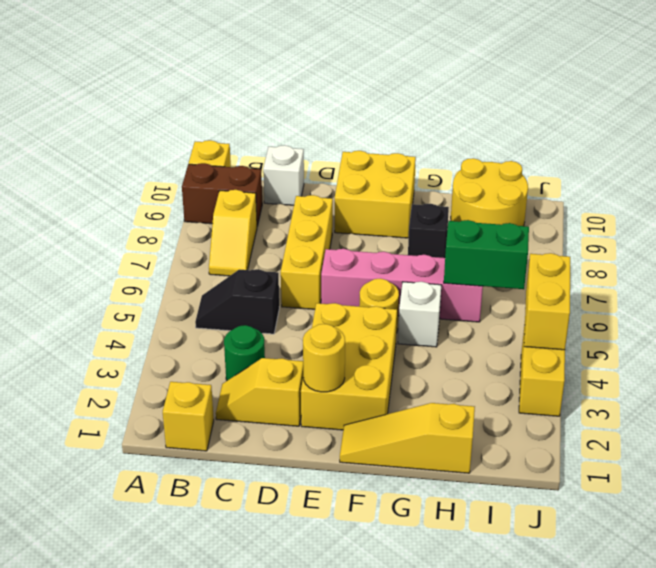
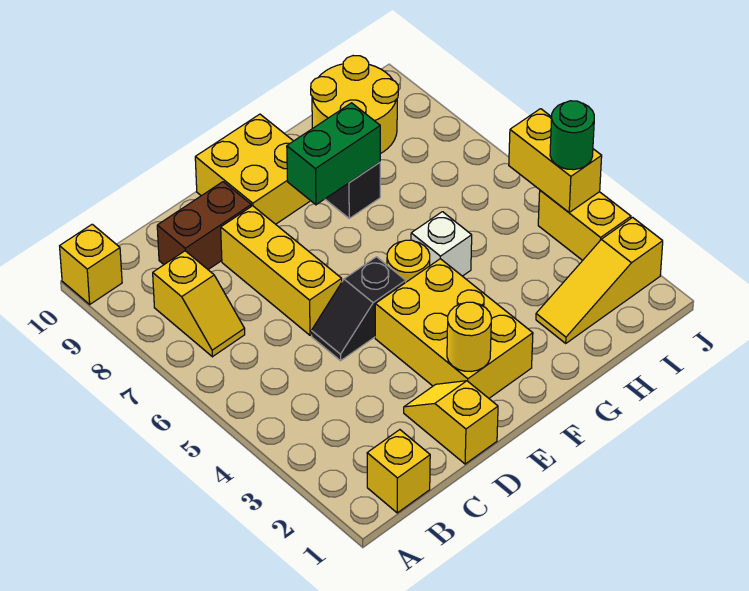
brown brick A9:B9 level 1 -> brown brick C9:D9 level 1
black slope B5:C5 level 1 top C -> black slope D5:E5 level 1 top E
yellow slope C2:D2 level 1 top D -> yellow slope D1:D2 level 1 top 1
green round brick C3 level 1 -> green round brick J4 level 3
white brick C10 level 1 -> none
pink brick E6:H6 level 1 -> none
yellow slope F1:H1 level 1 top H -> yellow slope H2:J2 level 1 top J
green brick H6:I6 level 2 -> green brick F8:G8 level 2

